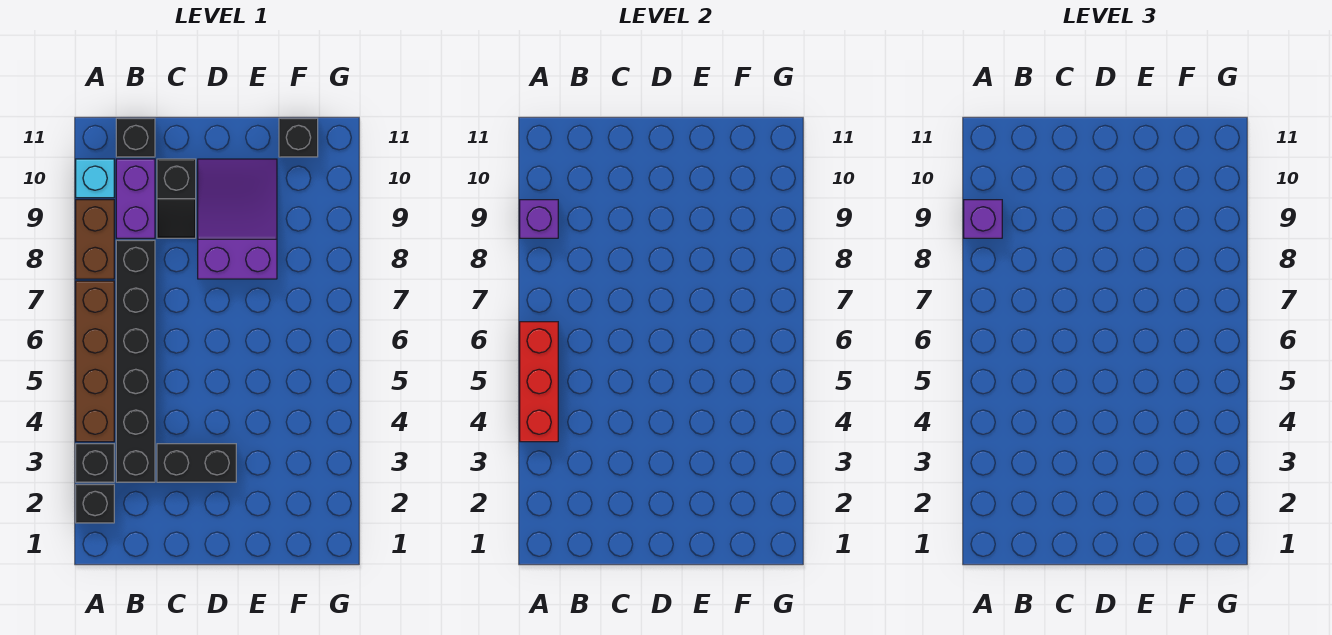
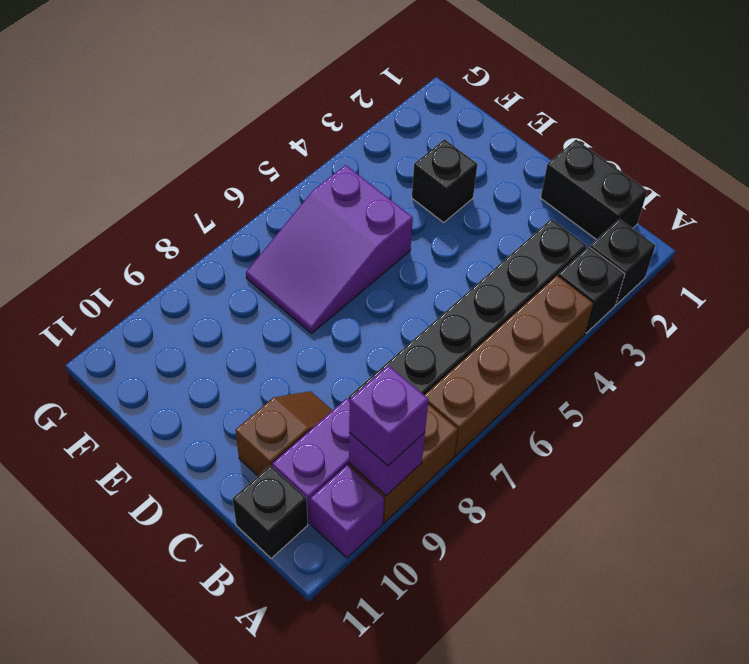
red brick A4:A6 level 2 -> none
cyan brick A10 level 1 -> purple brick A10 level 1
black brick C3:D3 level 1 -> black brick B1:C1 level 1
black slope C9:C10 level 1 top 10 -> brown slope C9:C10 level 1 top 10
purple slope D8:E10 level 1 top 8 -> purple slope E5:F7 level 1 top 5
black brick F11 level 1 -> black brick E3 level 1

